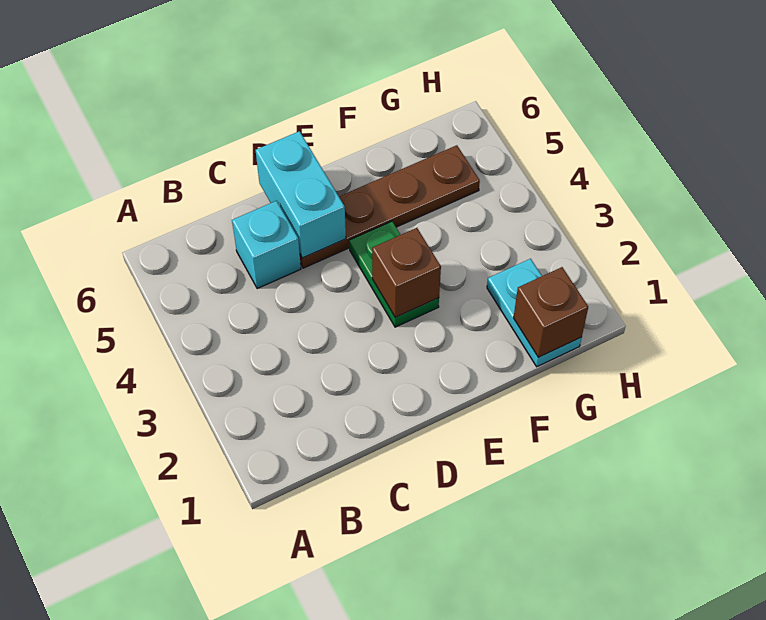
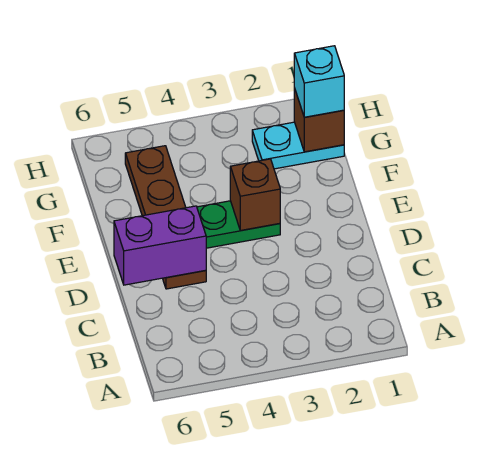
cyan brick C5 level 1 -> cyan brick G1 level 3
cyan brick D5:D6 level 2 -> purple brick D5:D6 level 2

